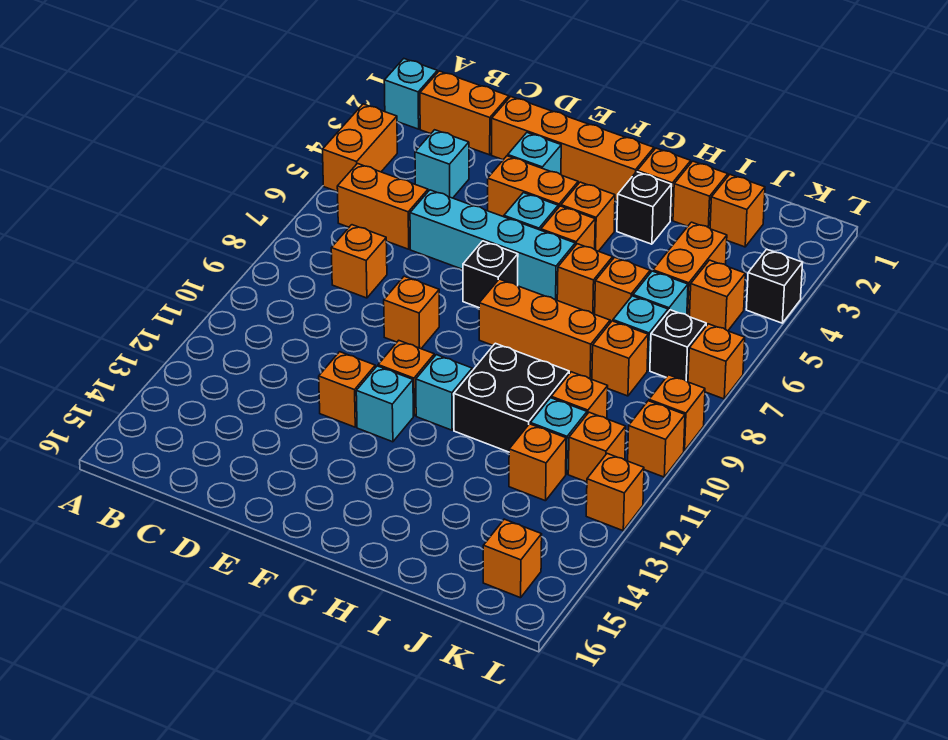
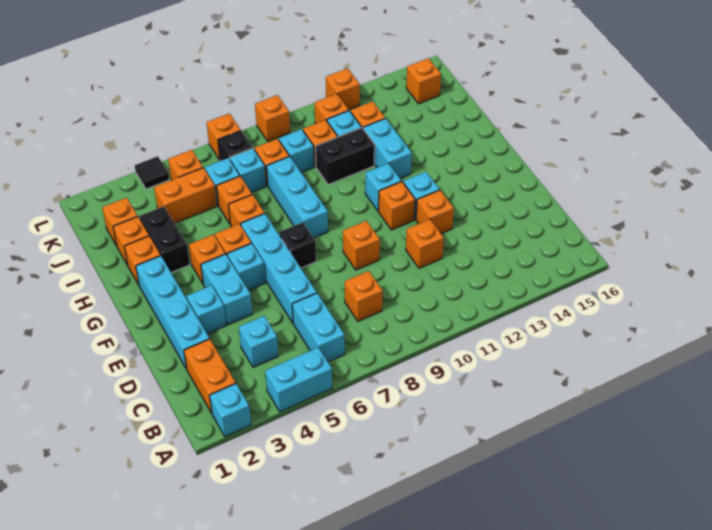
orange brick A4:A5 level 1 -> cyan brick A4:A5 level 1
orange brick B6:C6 level 1 -> cyan brick B6:C6 level 1
orange brick D2:G2 level 1 -> cyan brick D2:G2 level 1
orange brick E4:F4 level 1 -> cyan brick E4:F4 level 1
orange brick G8:I8 level 1 -> cyan brick G8:I8 level 1
black brick H3 level 1 -> black brick H3:I3 level 1
black brick H10:I11 level 1 -> black brick I10:I11 level 1
none -> cyan brick H12:I12 level 1
none -> cyan brick J9 level 1
black brick L4 level 1 -> black tile L4 level 1
orange brick L10 level 1 -> orange brick D11 level 1

